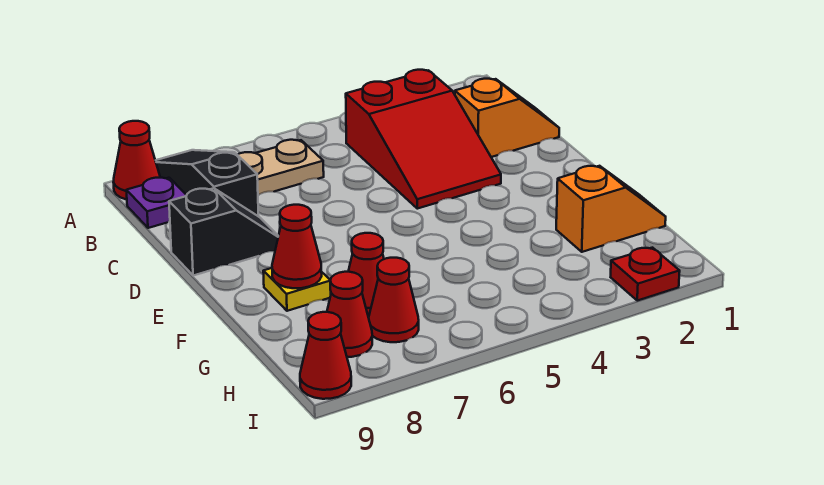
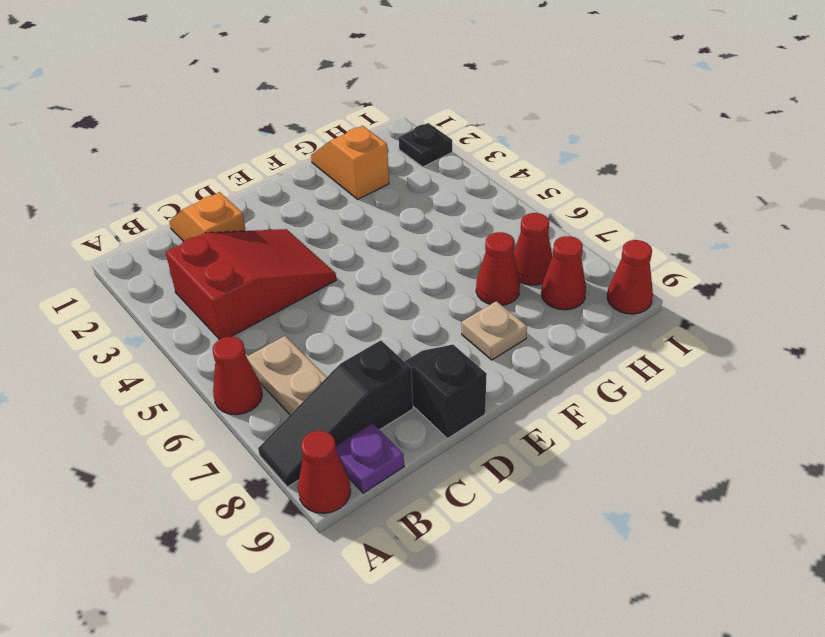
yellow plate F8 level 1 -> tan plate F8 level 1
red cone F8 level 2 -> red cone A6 level 1
red plate I2 level 1 -> black plate I2 level 1

